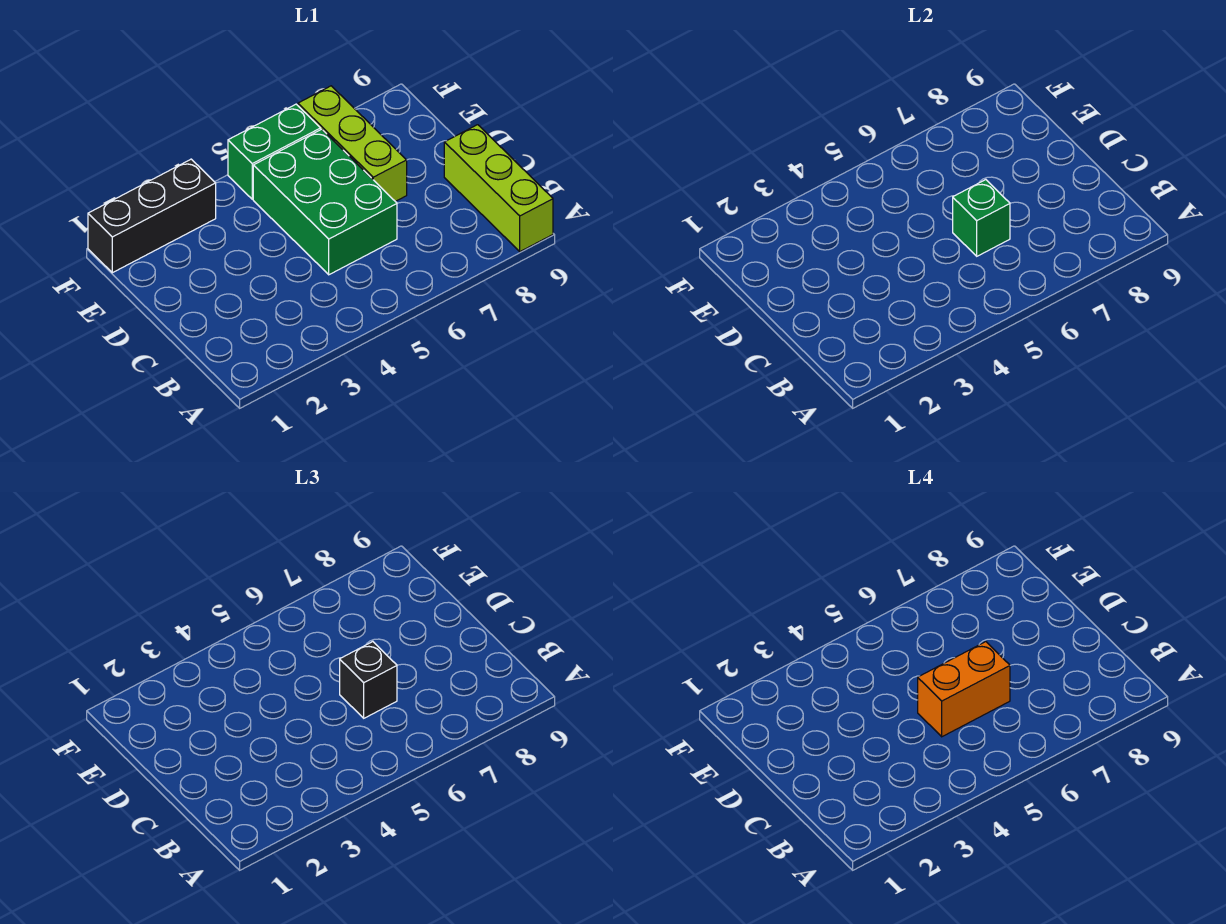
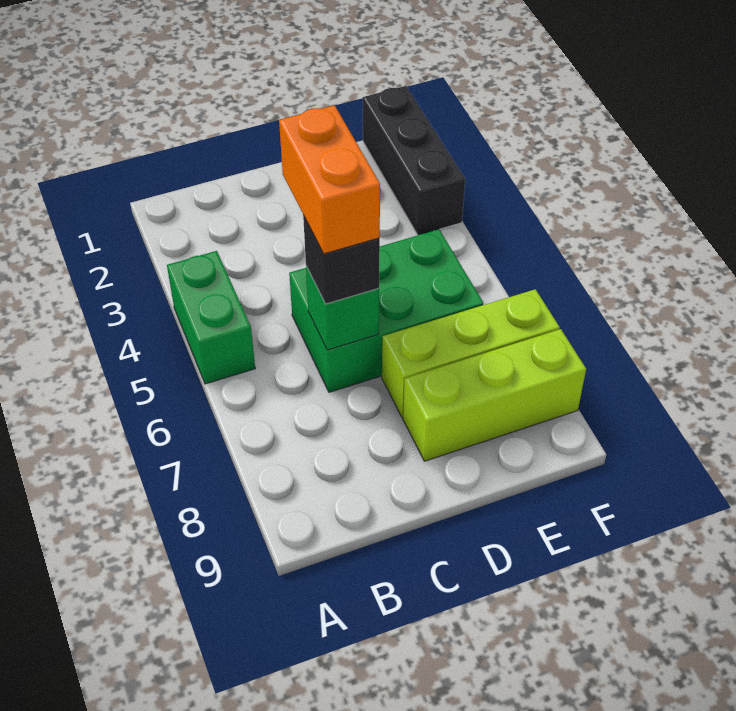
lime brick A9:C9 level 1 -> lime brick D8:F8 level 1
green brick F5:F6 level 1 -> green brick A4:A5 level 1

